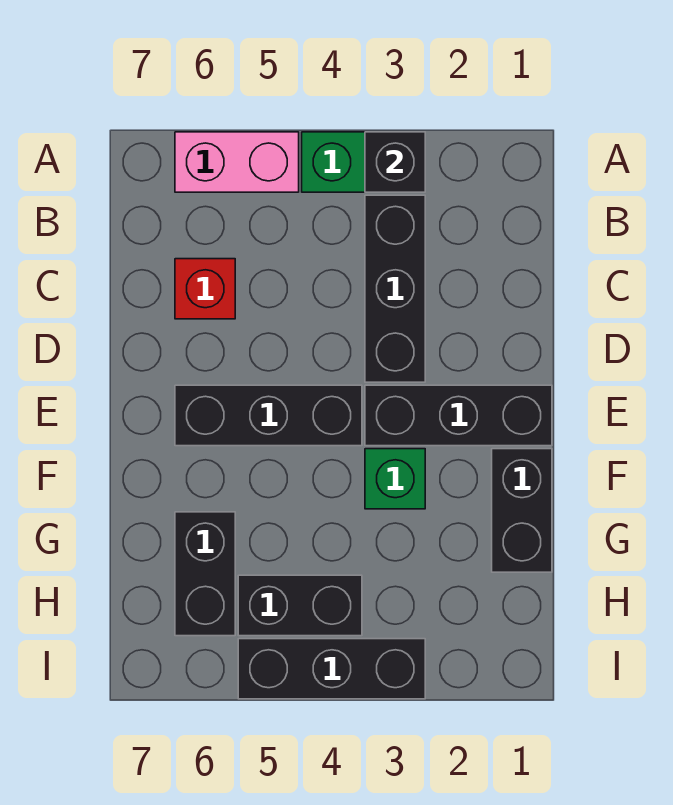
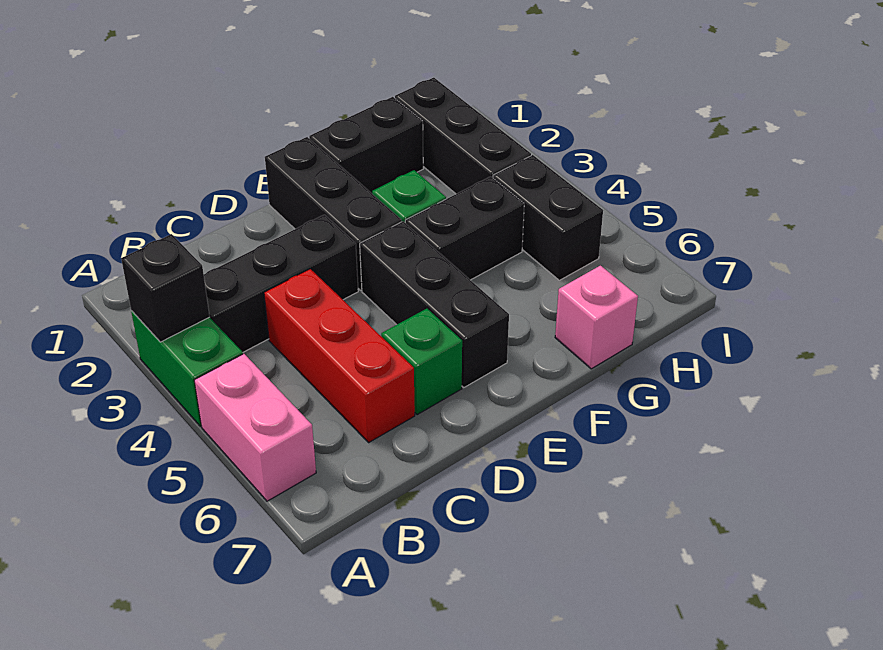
red brick C6 level 1 -> red brick C4:C6 level 1
none -> green brick D6 level 1
black brick G6:H6 level 1 -> black brick F4:G4 level 1
none -> pink brick G7 level 1
black brick I3:I5 level 1 -> black brick H1:H3 level 1

